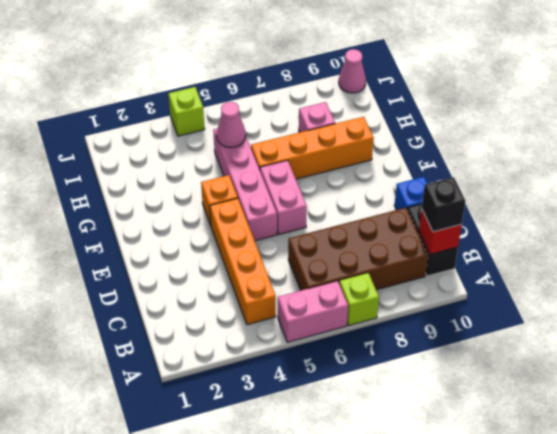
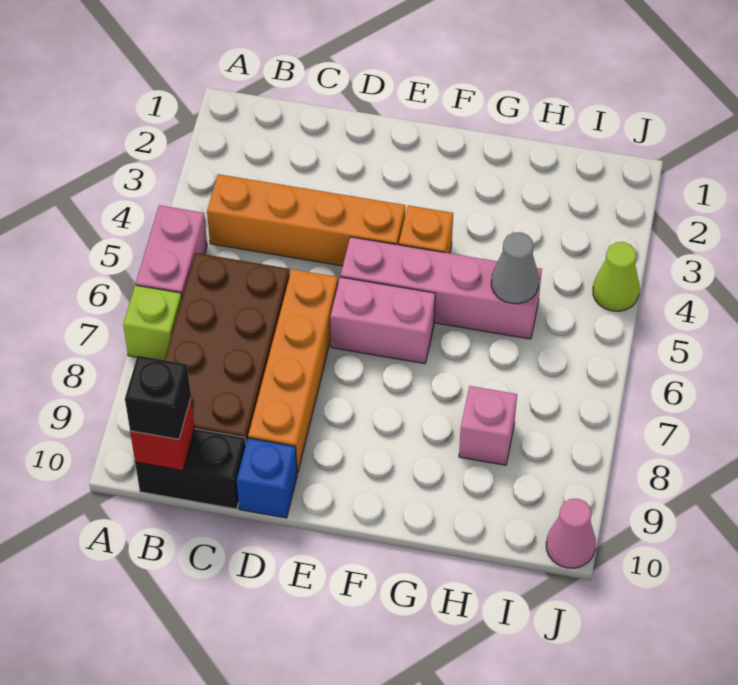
orange brick G6:G9 level 1 -> orange brick D6:D9 level 1
pink cone H5 level 2 -> grey cone H5 level 2
lime brick J4 level 1 -> lime cone J4 level 1

